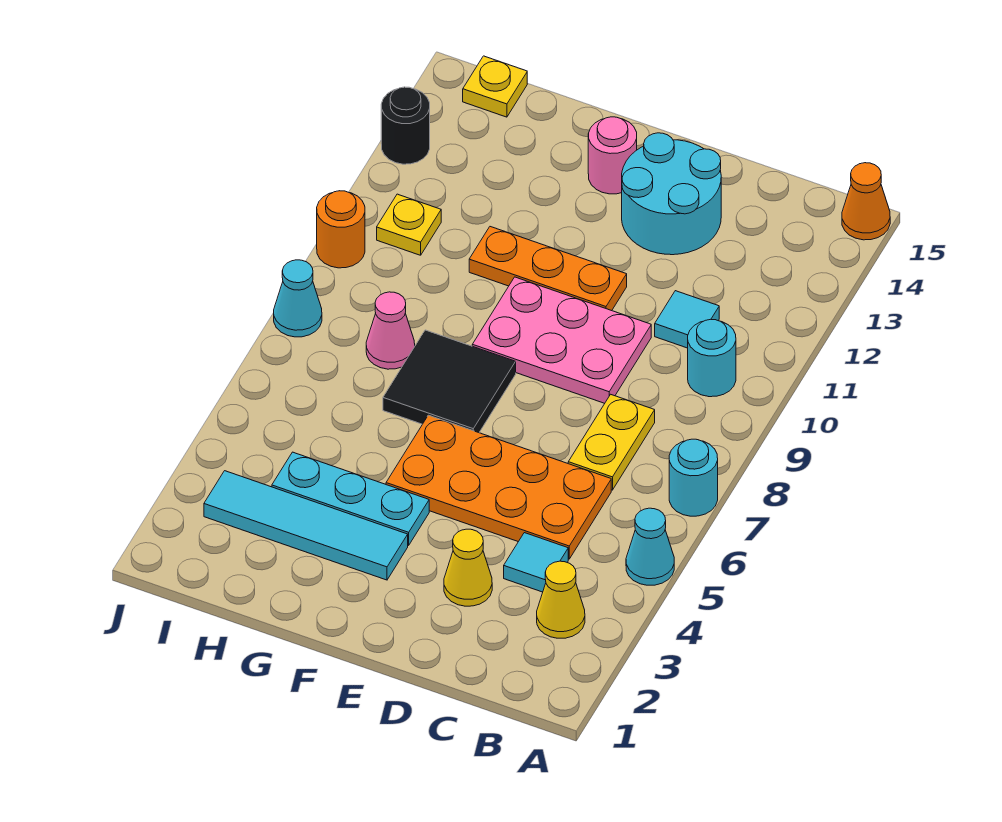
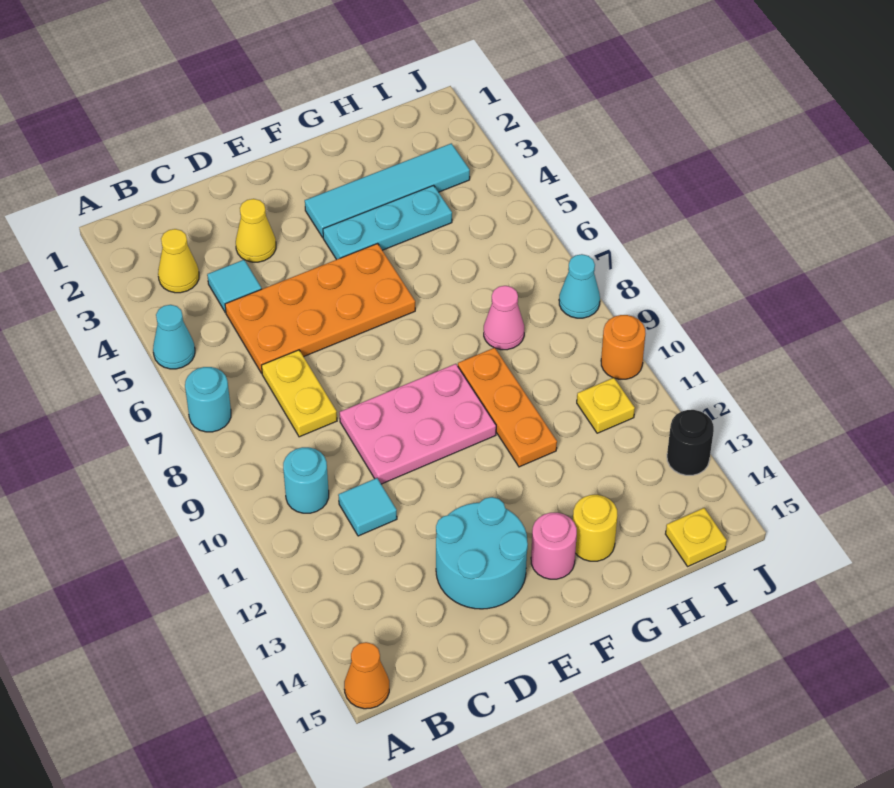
orange plate E11:G11 level 1 -> orange plate G9:G11 level 1
black tile F7:G8 level 1 -> none
none -> yellow round brick G14 level 1

